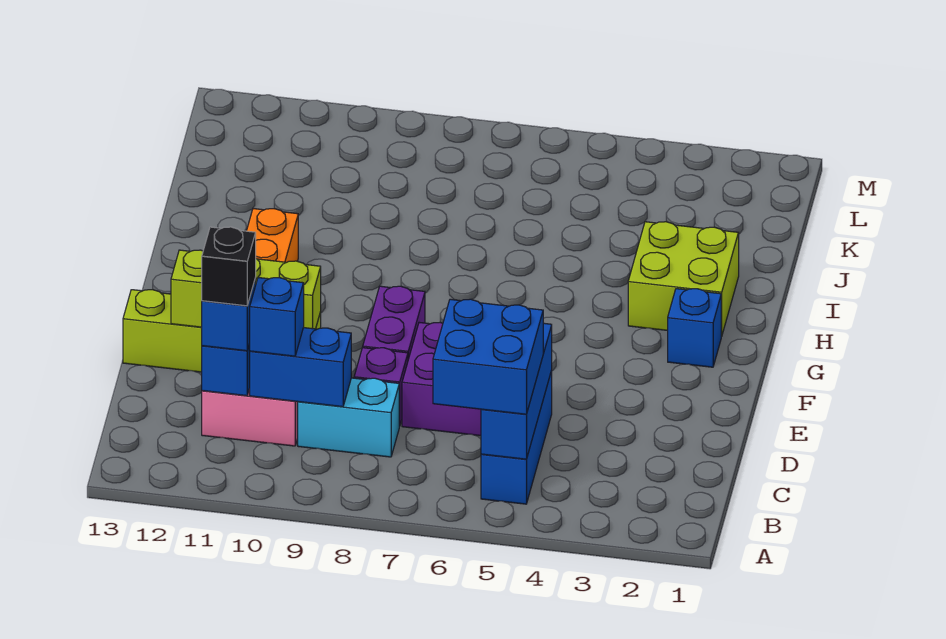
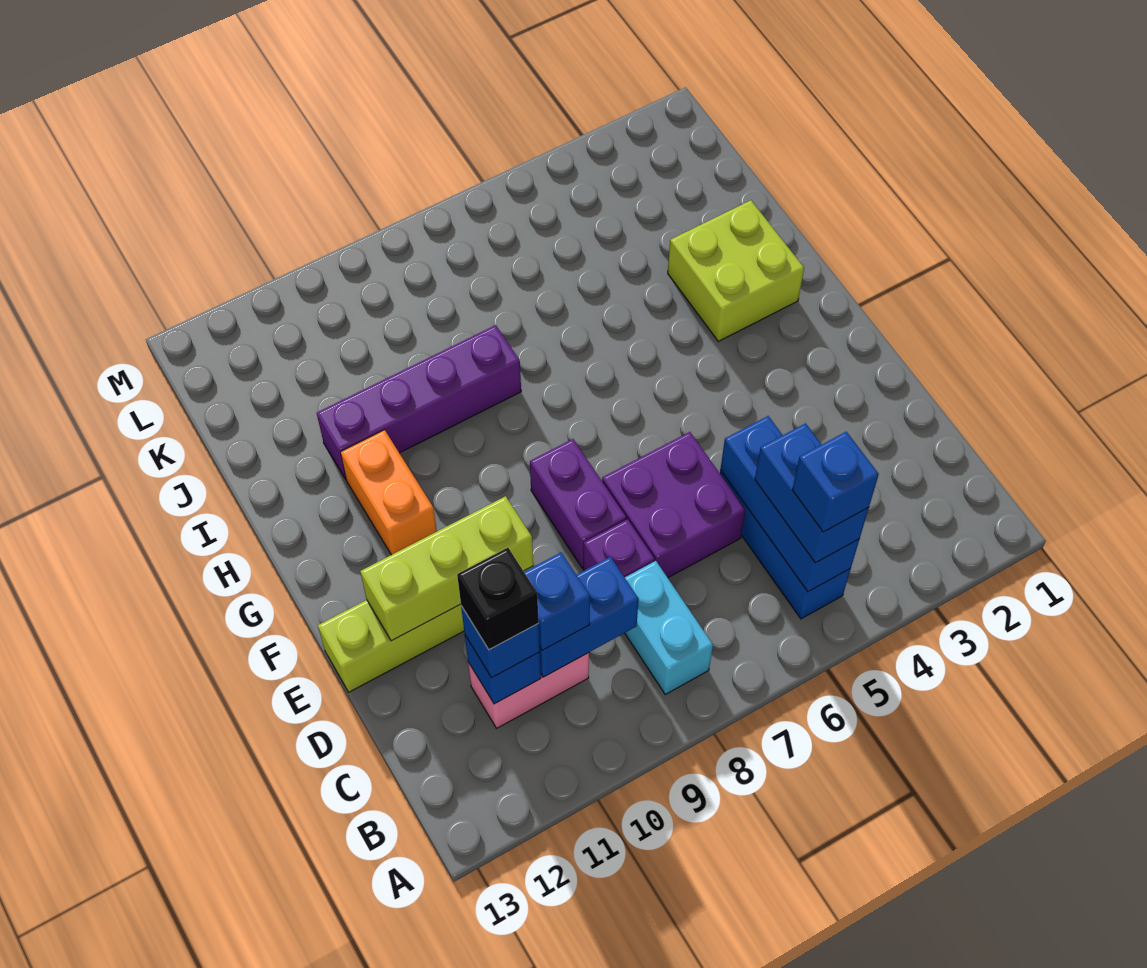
blue brick B5:C6 level 3 -> blue brick B5:C5 level 3
cyan brick C8:C9 level 1 -> cyan brick B8:C8 level 1
blue brick G2 level 1 -> blue brick B5 level 4
none -> purple brick I8:I11 level 1

